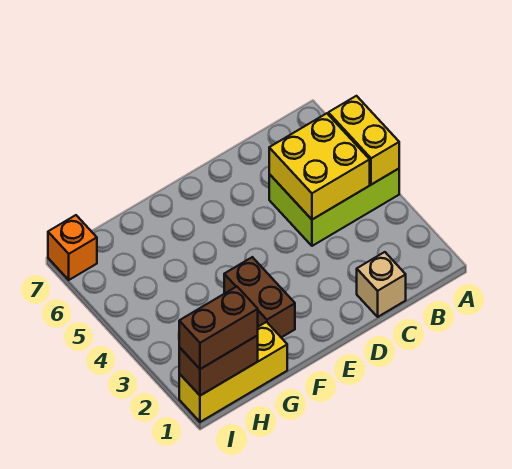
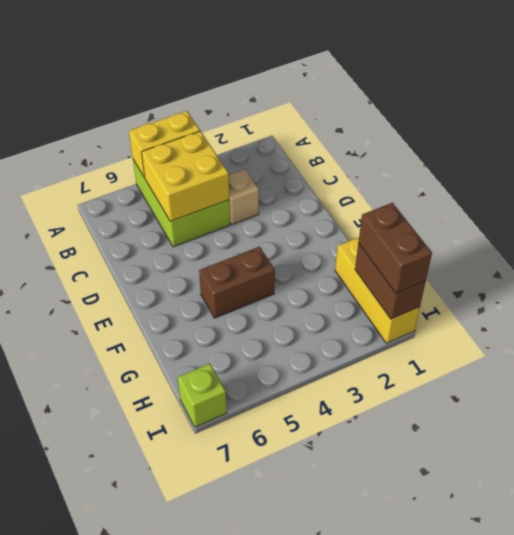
tan brick C1 level 1 -> tan brick C3 level 1
brown brick F2:F3 level 1 -> brown brick F4:F5 level 1
orange brick I7 level 1 -> lime brick I7 level 1

